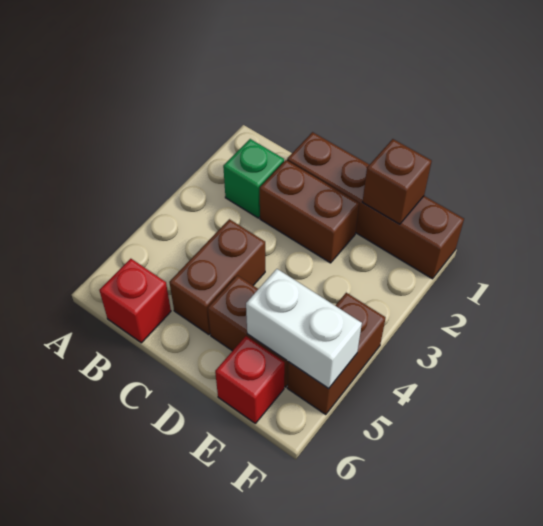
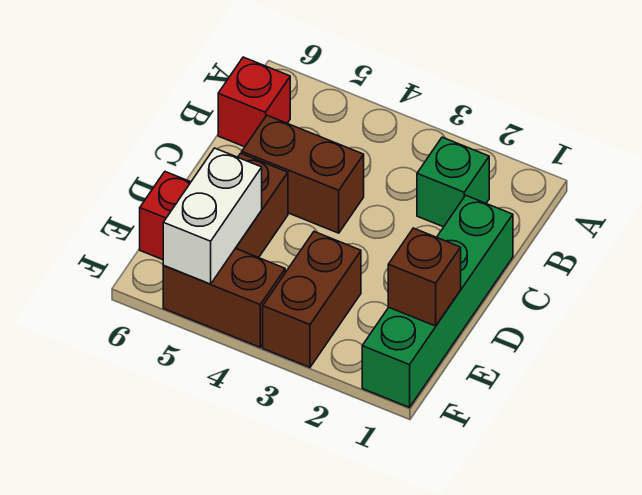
brown brick C1:F1 level 1 -> green brick C1:F1 level 1
brown brick C2:D2 level 1 -> brown brick E3:F3 level 1

